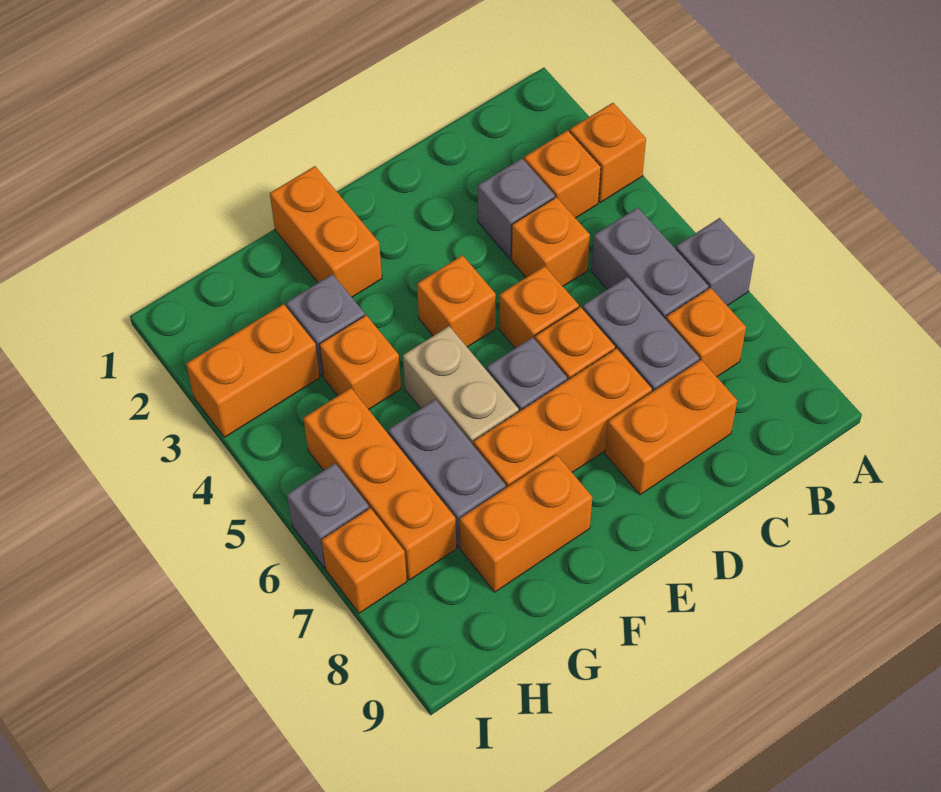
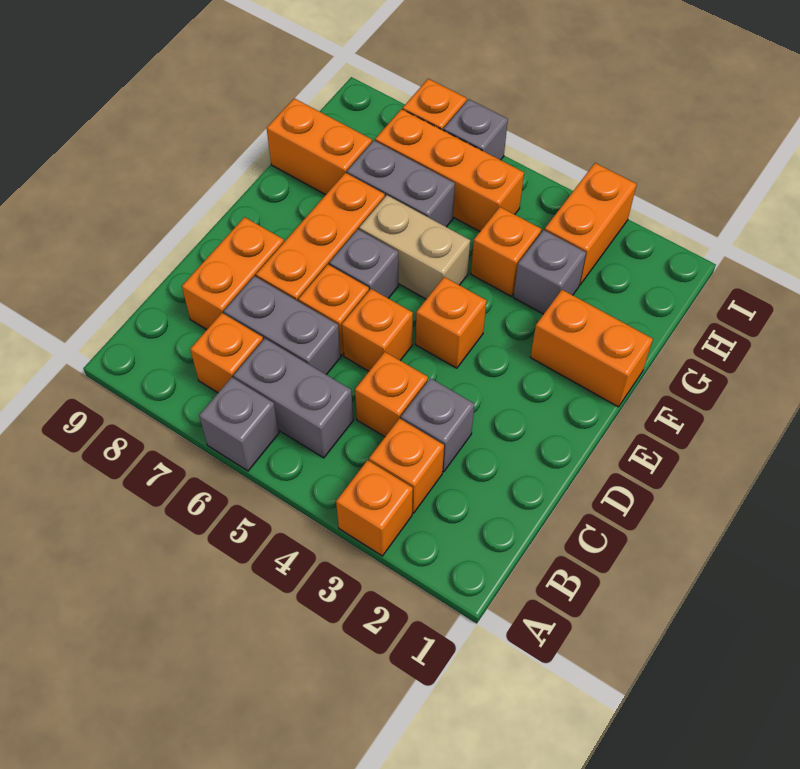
orange brick F8:G8 level 1 -> orange brick G8:G9 level 1

